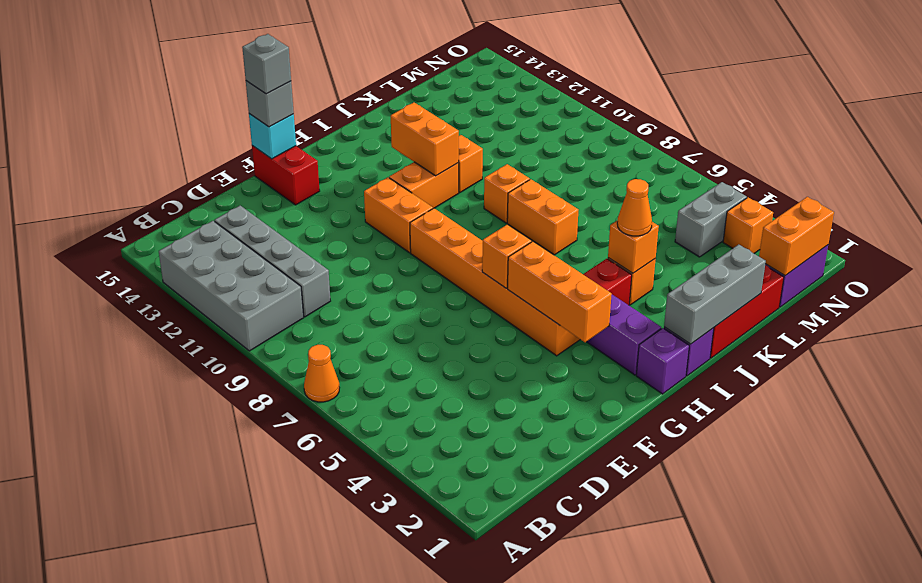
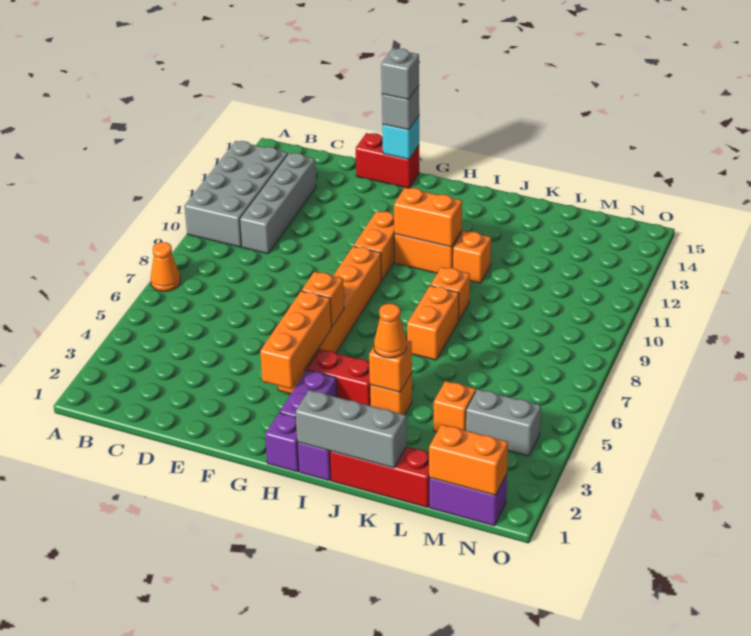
red brick F14:F15 level 1 -> red brick E15:F15 level 1
orange brick I11:I12 level 2 -> orange brick H11:I11 level 2
orange brick N3 level 1 -> orange brick L4 level 1

